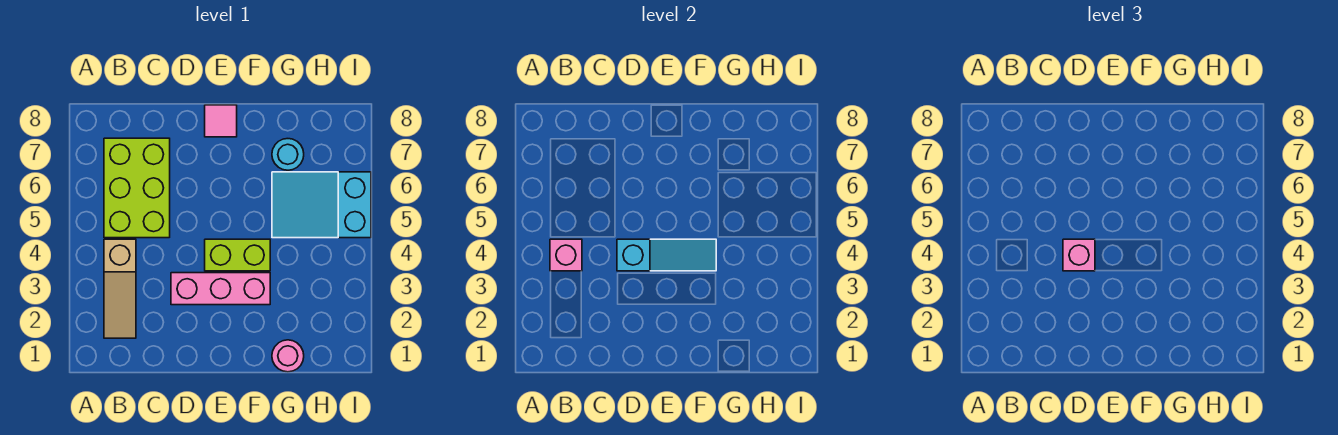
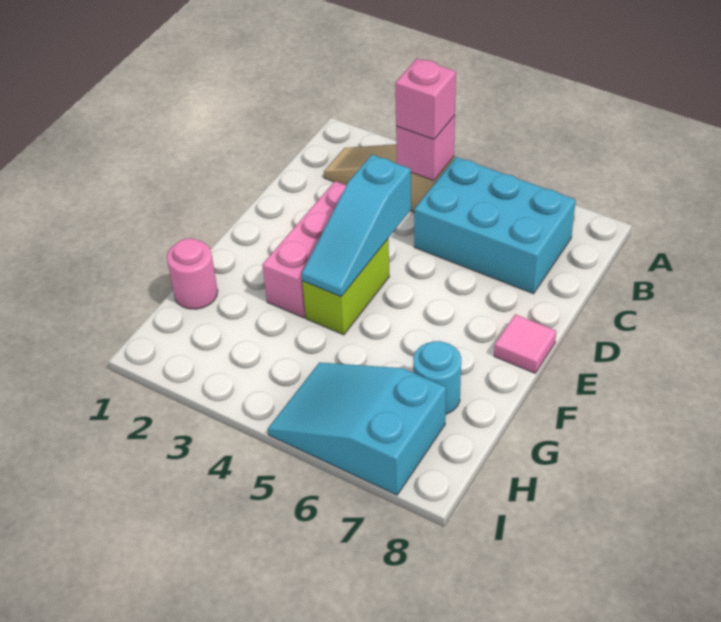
lime brick B5:C7 level 1 -> cyan brick B5:C7 level 1
pink brick D4 level 3 -> pink brick B4 level 3
cyan slope G5:I6 level 1 top I -> cyan slope H5:I7 level 1 top 7

